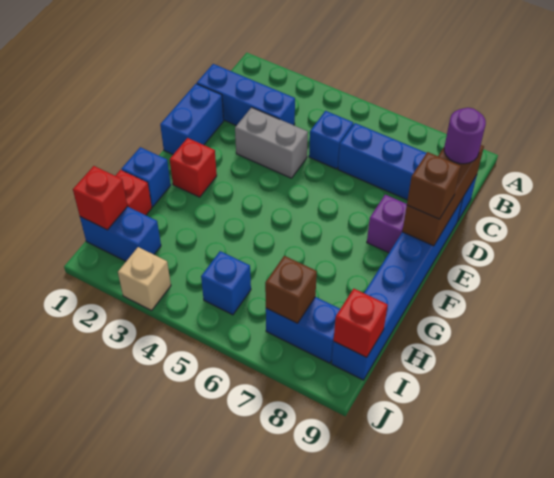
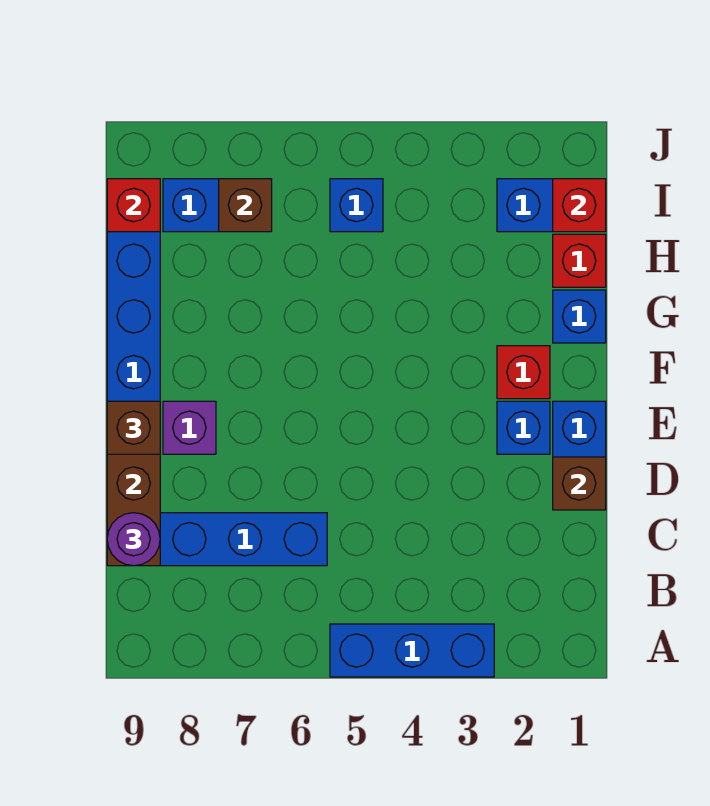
blue brick C1:C3 level 1 -> blue brick A3:A5 level 1
blue brick C5 level 1 -> blue brick E2 level 1
none -> brown brick D1 level 2
grey brick D3:D4 level 1 -> none
tan brick J3 level 1 -> none

